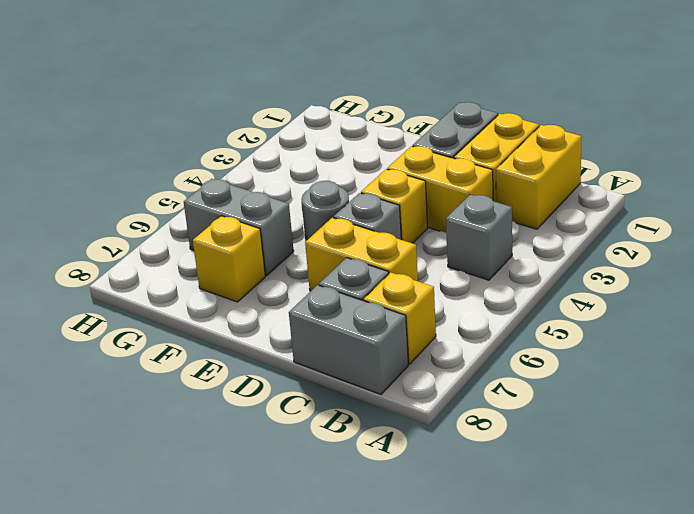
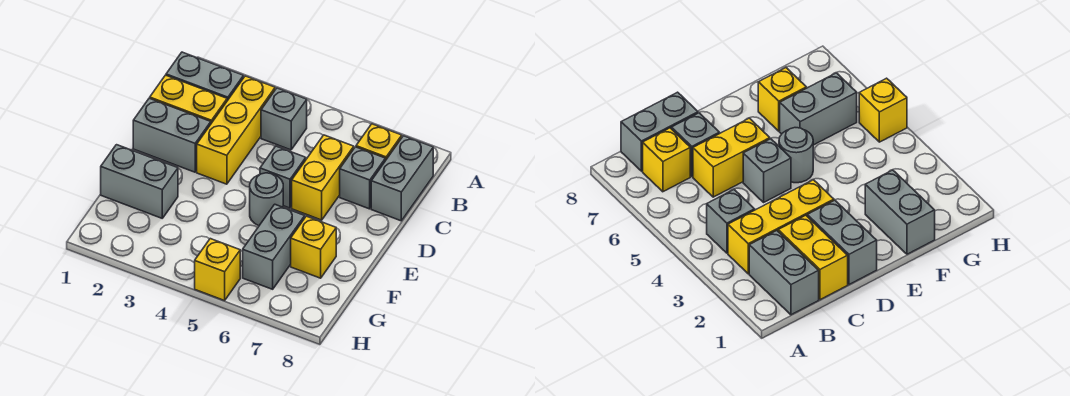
yellow brick B1:B2 level 1 -> grey brick B1:B2 level 1
yellow brick C3:D3 level 1 -> yellow brick B3:D3 level 1
yellow brick D4 level 1 -> yellow brick H5 level 1
none -> grey brick F1:F2 level 1

